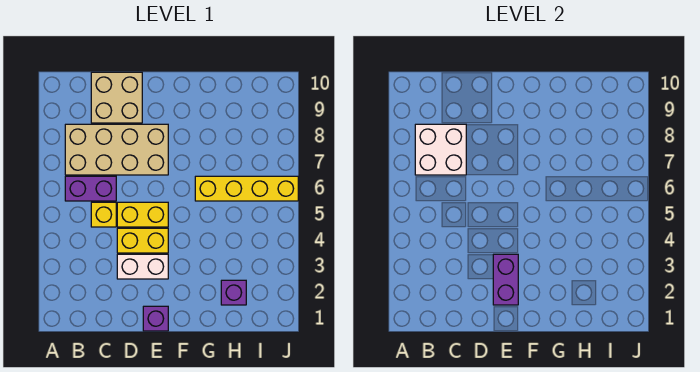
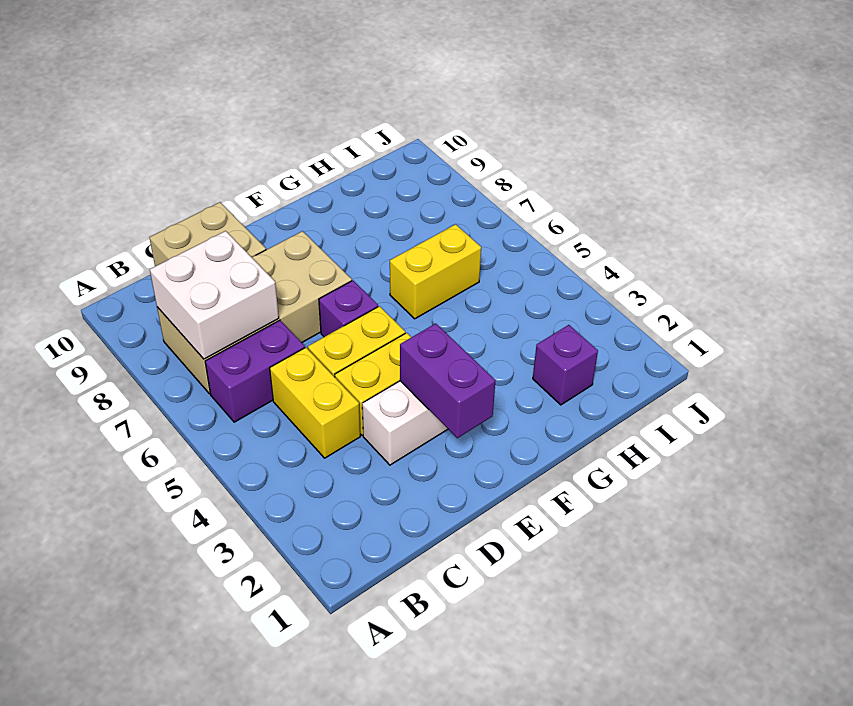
yellow brick C5 level 1 -> yellow brick C4:C5 level 1
purple brick E1 level 1 -> purple brick E6 level 1
yellow brick G6:J6 level 1 -> yellow brick G6:H6 level 1

